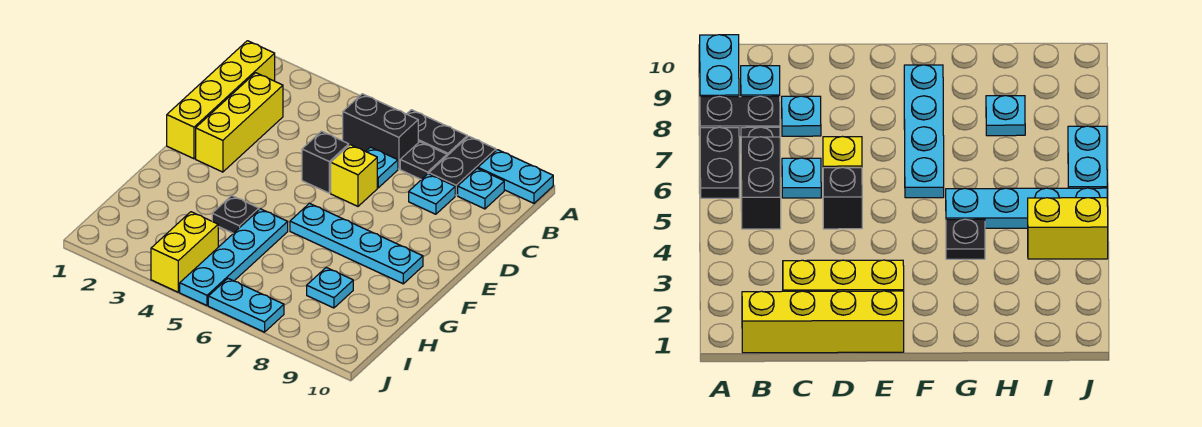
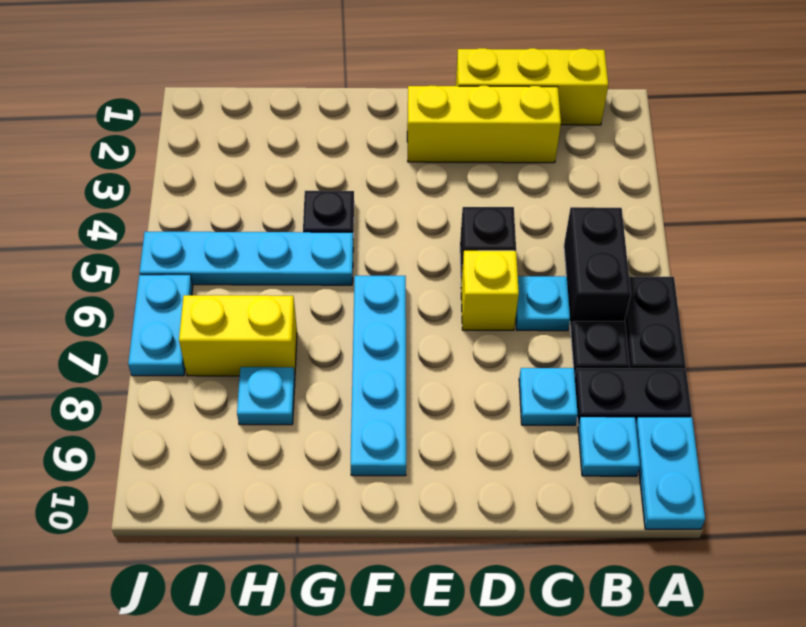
yellow brick B1:E1 level 1 -> yellow brick B1:D1 level 1
yellow brick I4:J4 level 1 -> yellow brick H7:I7 level 1

